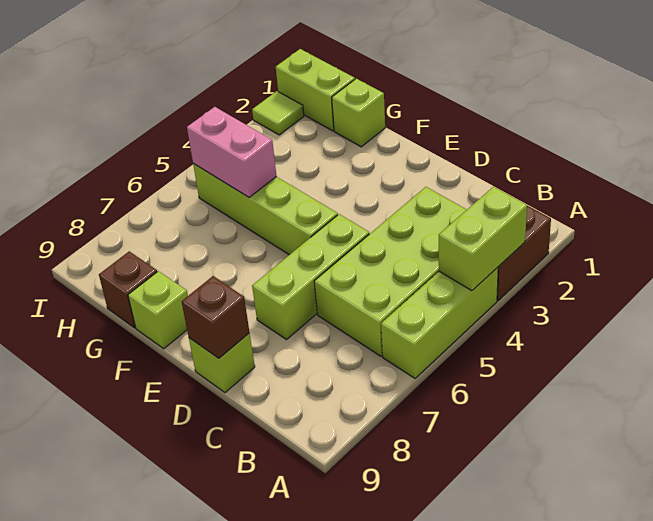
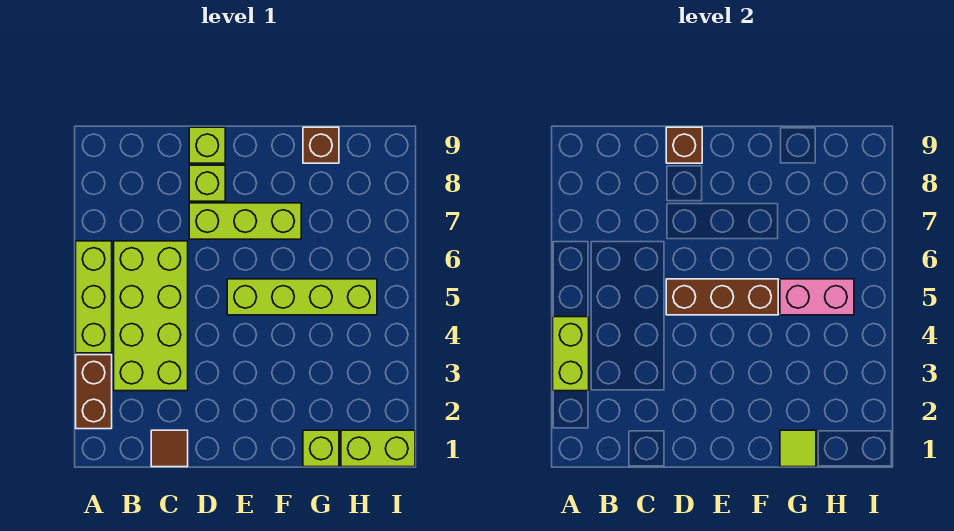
none -> brown tile C1 level 1
lime brick D5:D7 level 1 -> lime brick D7:F7 level 1
none -> brown brick D5:F5 level 2
lime brick F9 level 1 -> lime brick D8 level 1
lime tile I2 level 1 -> lime tile G1 level 2

